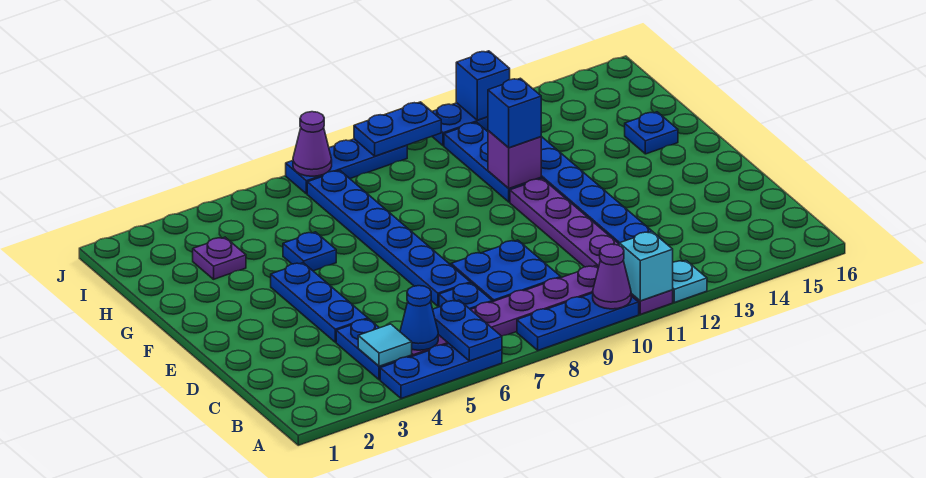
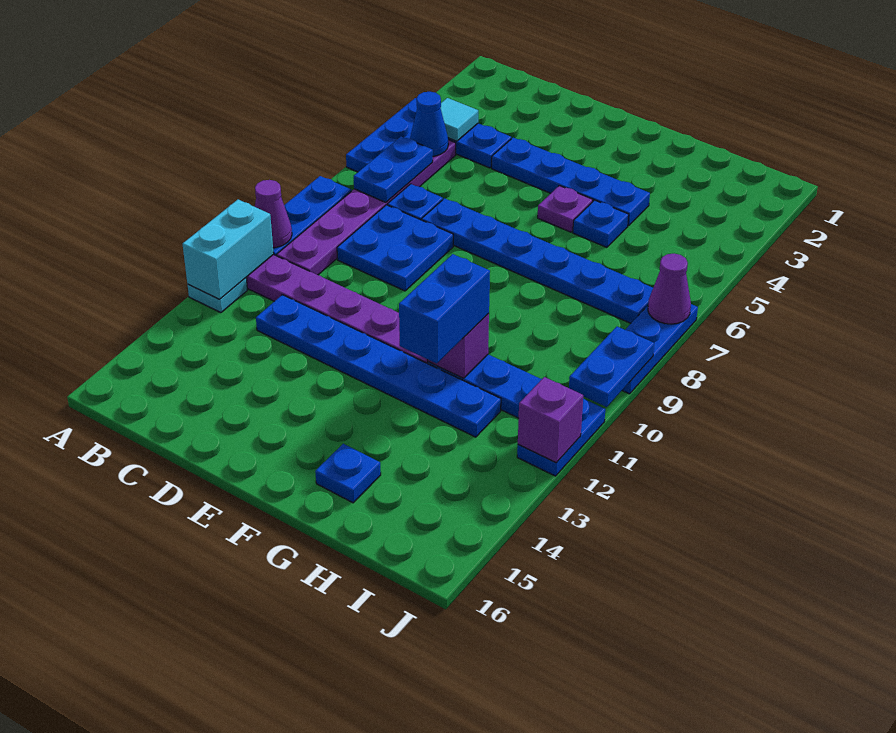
blue plate A6:B6 level 2 -> blue plate B6:B7 level 2
cyan brick A11 level 2 -> cyan brick A11:A12 level 2
blue plate D4:F4 level 1 -> blue plate D4:G4 level 1
blue brick G11 level 3 -> blue brick G11:G12 level 3
purple plate H3 level 1 -> purple plate F5 level 1
blue brick J12 level 2 -> purple brick J12 level 2

